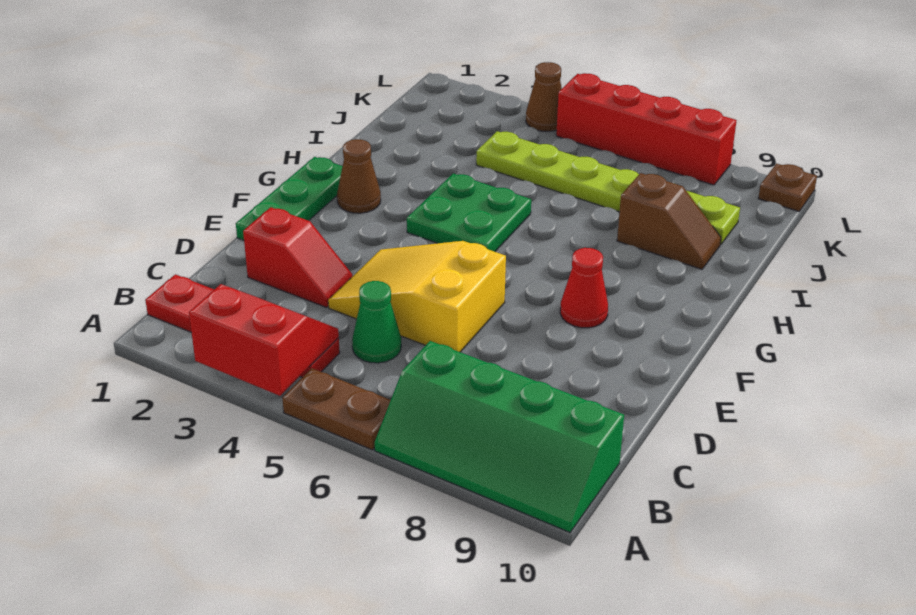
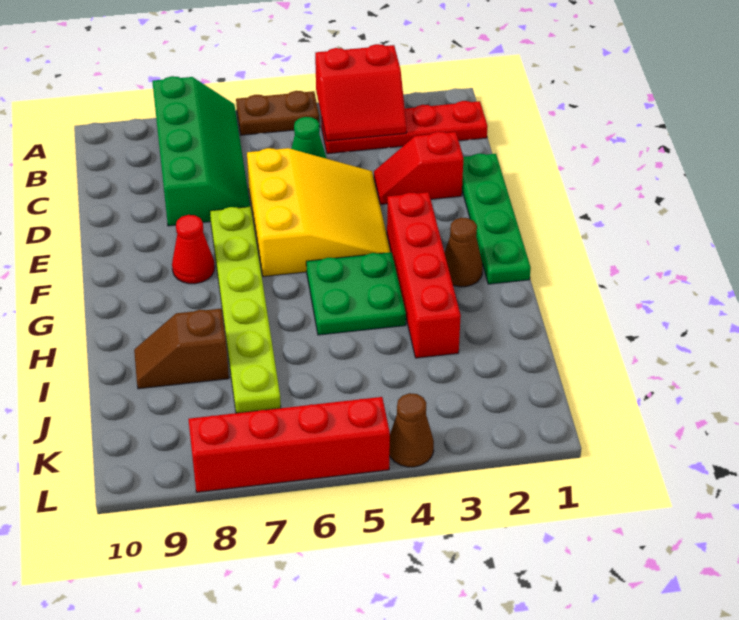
green slope A7:B10 level 1 top B -> green slope A7:D8 level 1 top 8
yellow slope D4:E6 level 1 top 6 -> yellow slope D4:F6 level 1 top 6
green plate E1:G1 level 1 -> green plate D1:G1 level 1
none -> red brick F3:I3 level 1
lime plate J4:J9 level 1 -> lime plate E7:J7 level 1
brown plate L10 level 1 -> none

